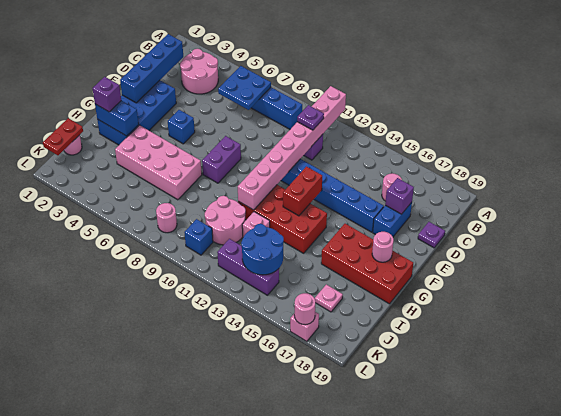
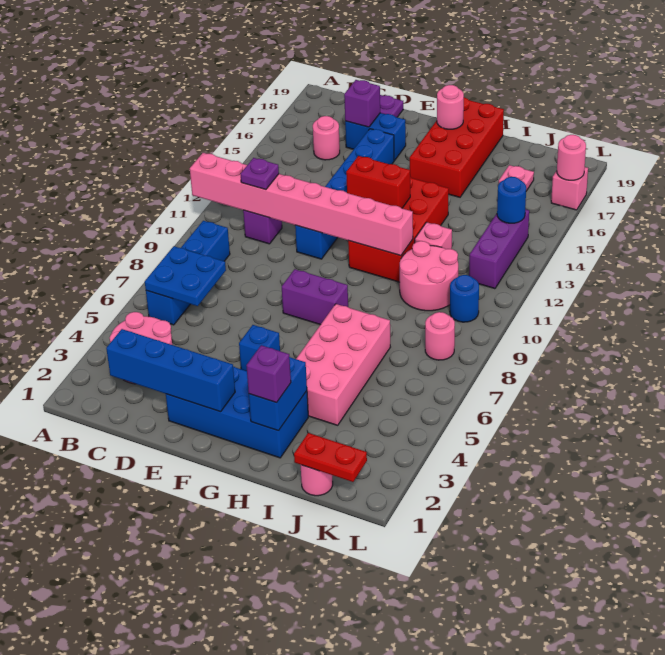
blue round brick J13:K14 level 2 -> blue round brick K14 level 2
blue brick K10 level 1 -> blue round brick K10 level 1

